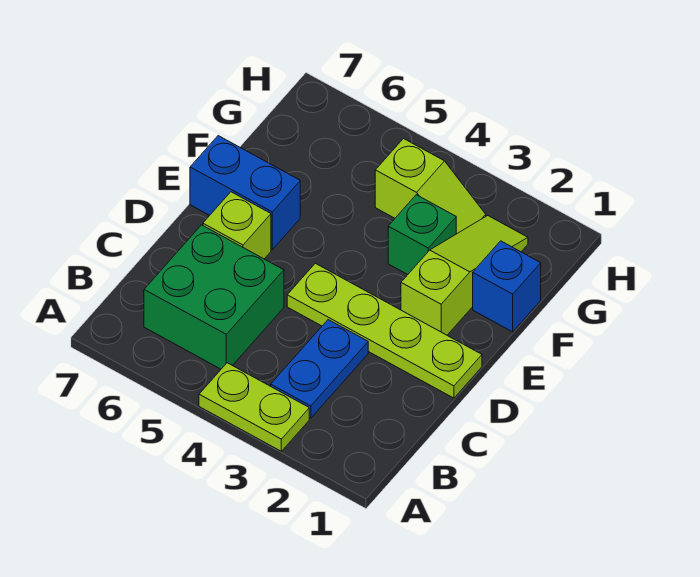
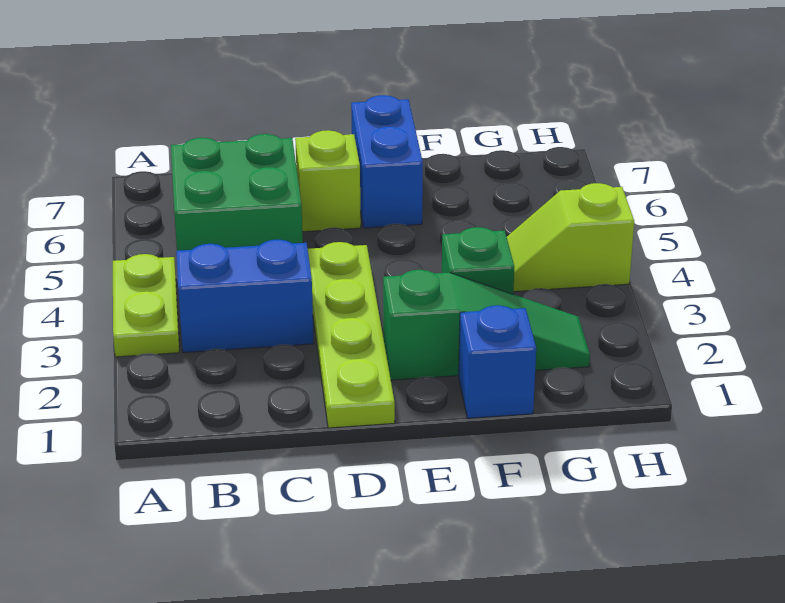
blue plate B3:C3 level 1 -> blue brick B3:C3 level 1
lime slope E2:G2 level 1 top E -> green slope E2:G2 level 1 top E
lime slope G3:G4 level 1 top 4 -> lime slope G4:H4 level 1 top H

